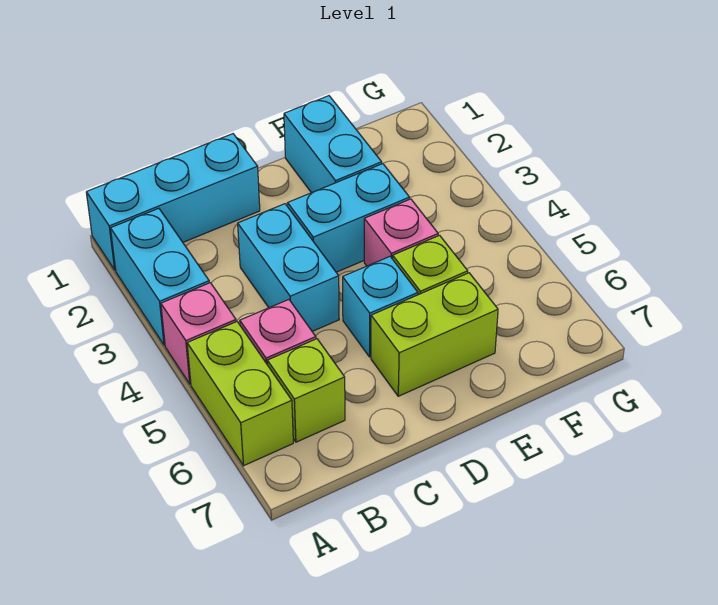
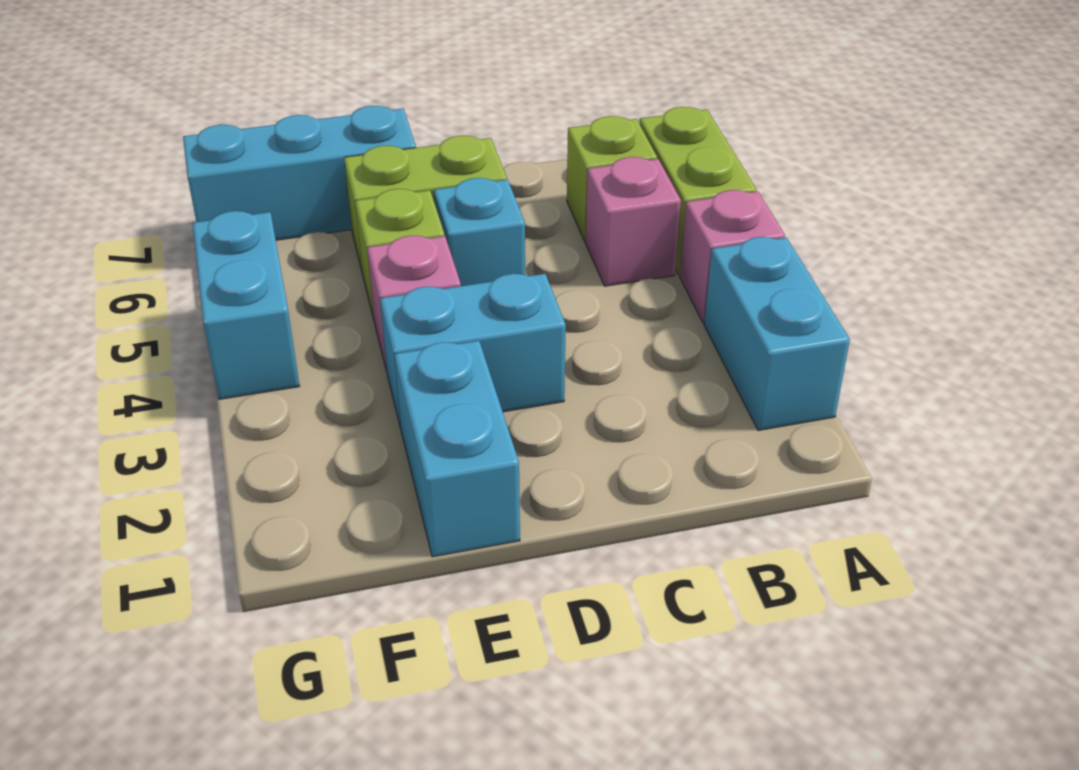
cyan brick A1:C1 level 1 -> cyan brick E7:G7 level 1
cyan brick C3:C4 level 1 -> cyan brick G4:G5 level 1

